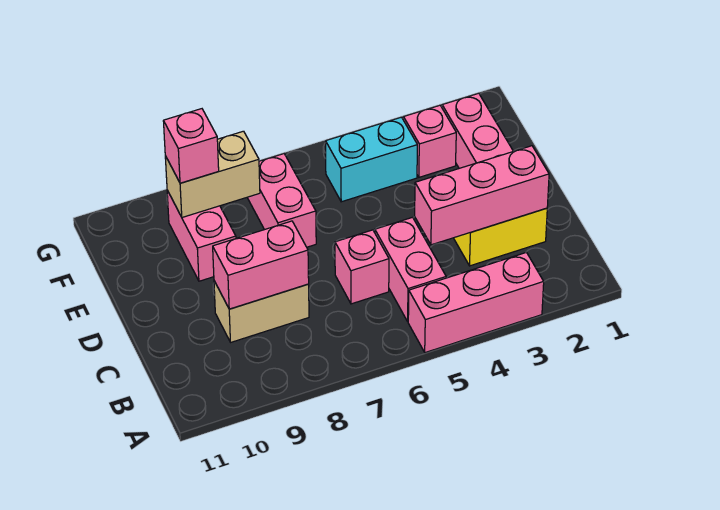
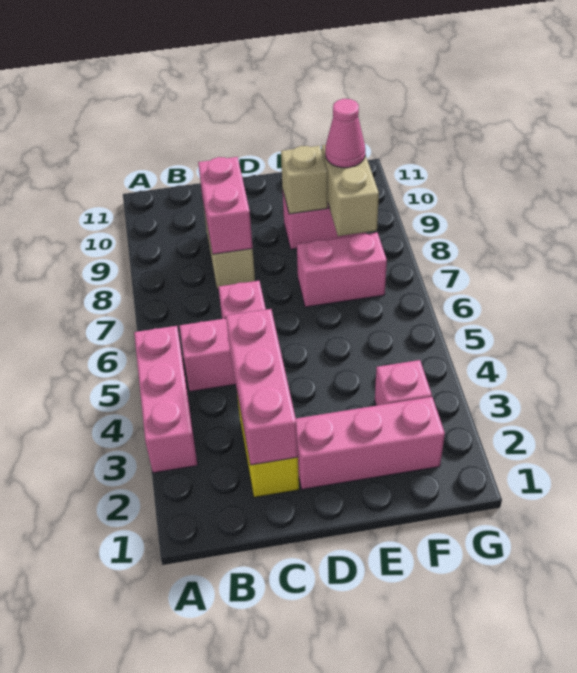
none -> tan brick E9 level 2
cyan brick F4:F5 level 1 -> none
pink brick F9 level 3 -> pink cone F9 level 3

